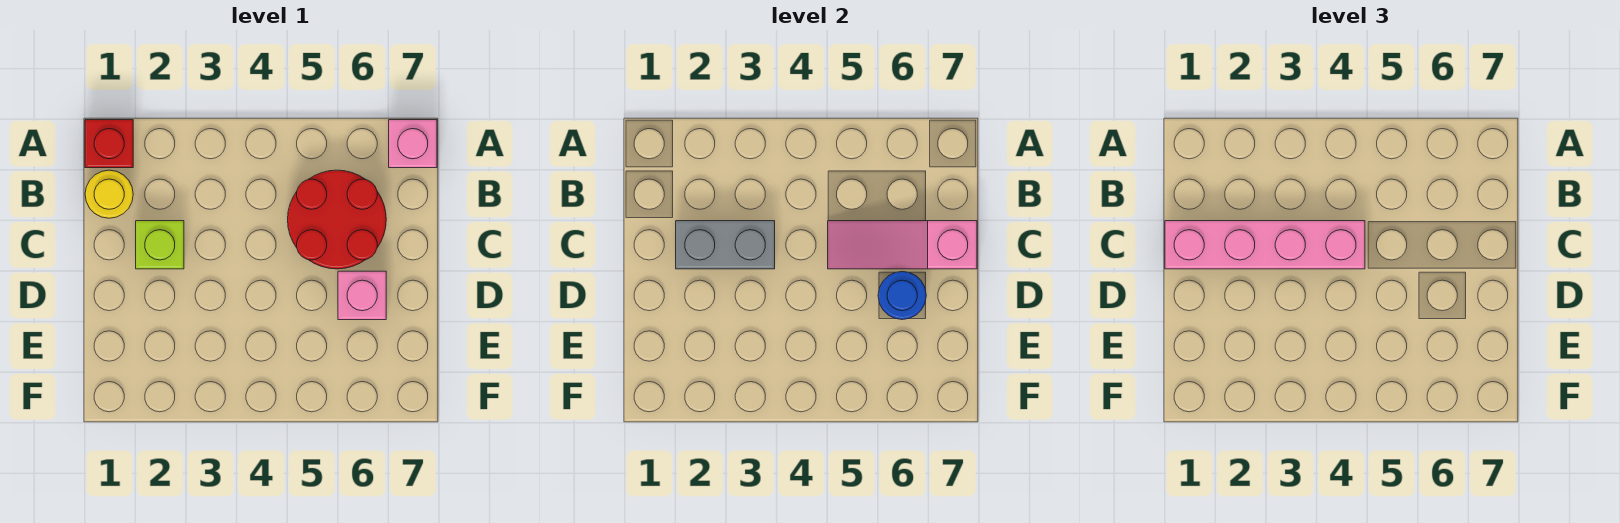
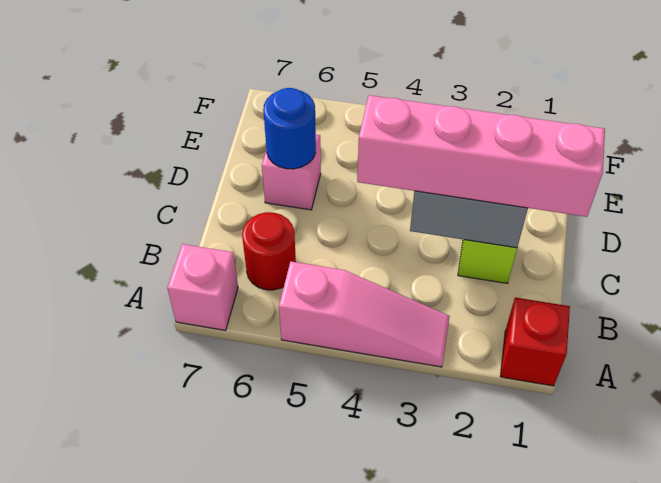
yellow round brick B1 level 1 -> none
red round brick B5:C6 level 1 -> red round brick B6 level 1
pink slope C5:C7 level 2 top 7 -> pink slope A3:A5 level 1 top 5

